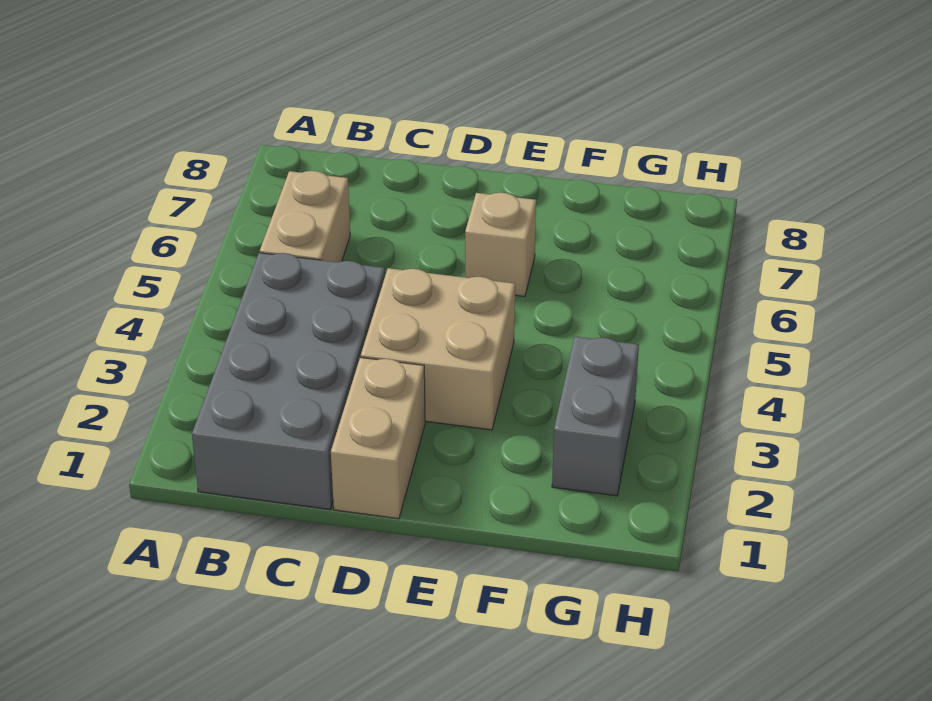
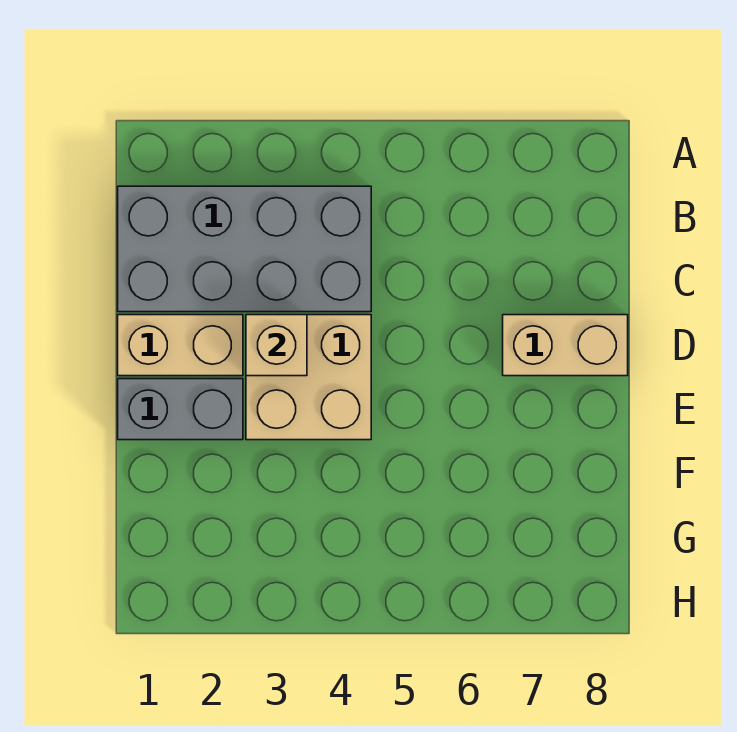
tan brick B5:B6 level 1 -> tan brick D7:D8 level 1
tan brick E6 level 1 -> tan brick D3 level 2
grey brick G2:G3 level 1 -> grey brick E1:E2 level 1

